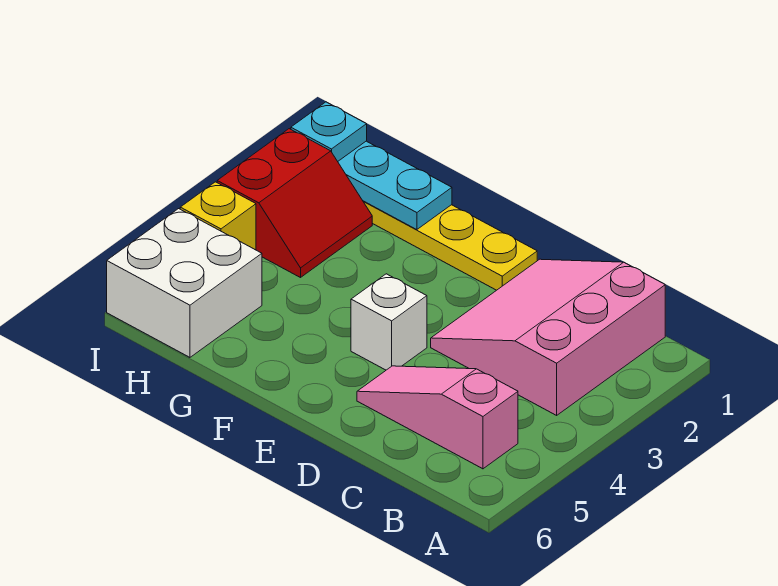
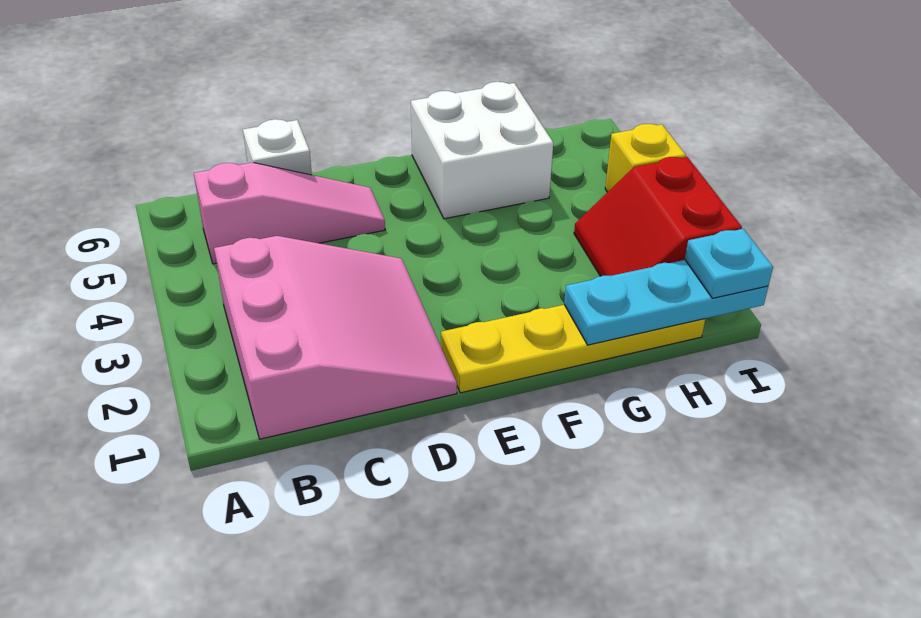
white brick E4 level 1 -> white brick C6 level 1
white brick H5:I6 level 1 -> white brick F5:G6 level 1

